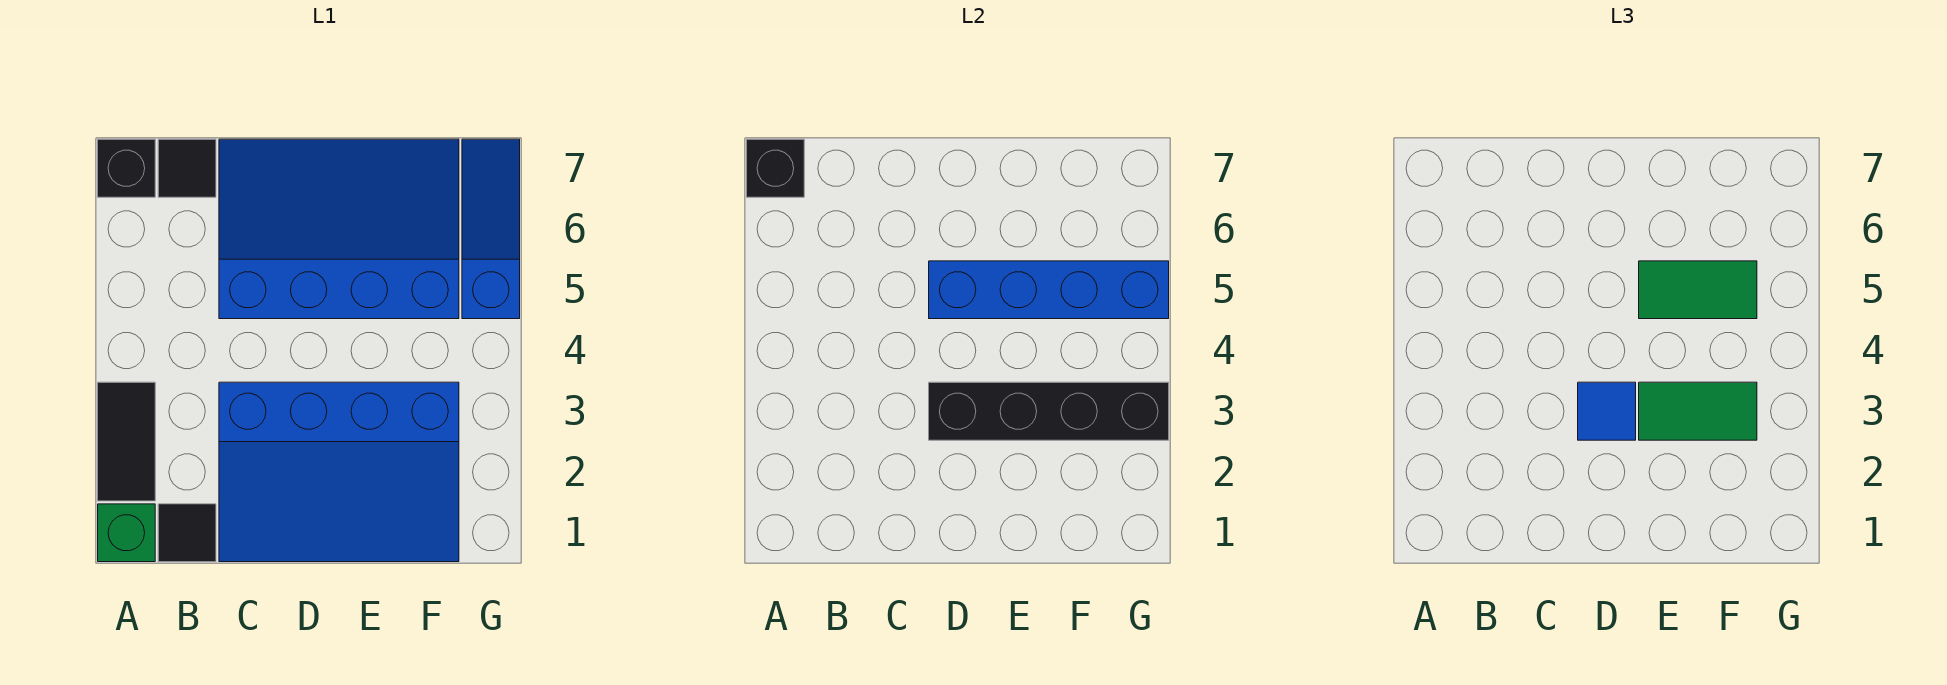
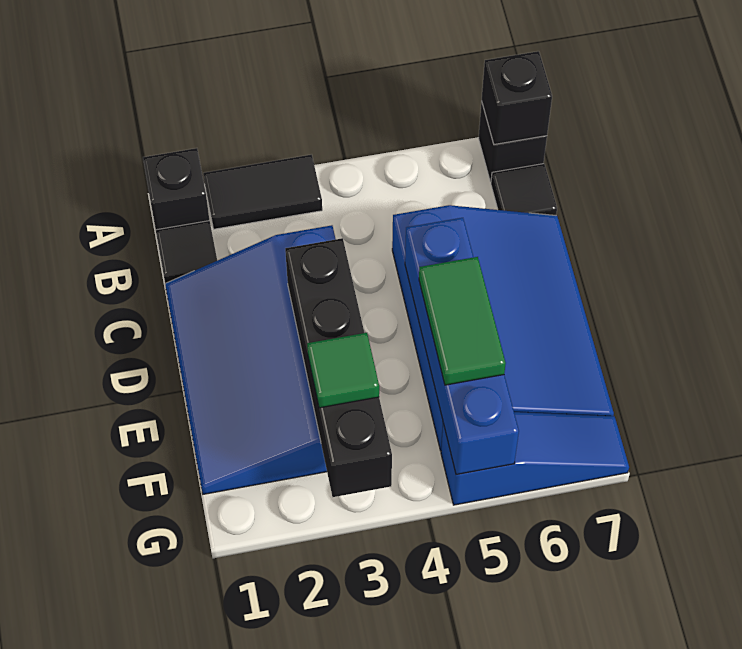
green brick A1 level 1 -> black brick A1 level 1
blue tile D3 level 3 -> none
green tile E3:F3 level 3 -> green tile F3 level 3

